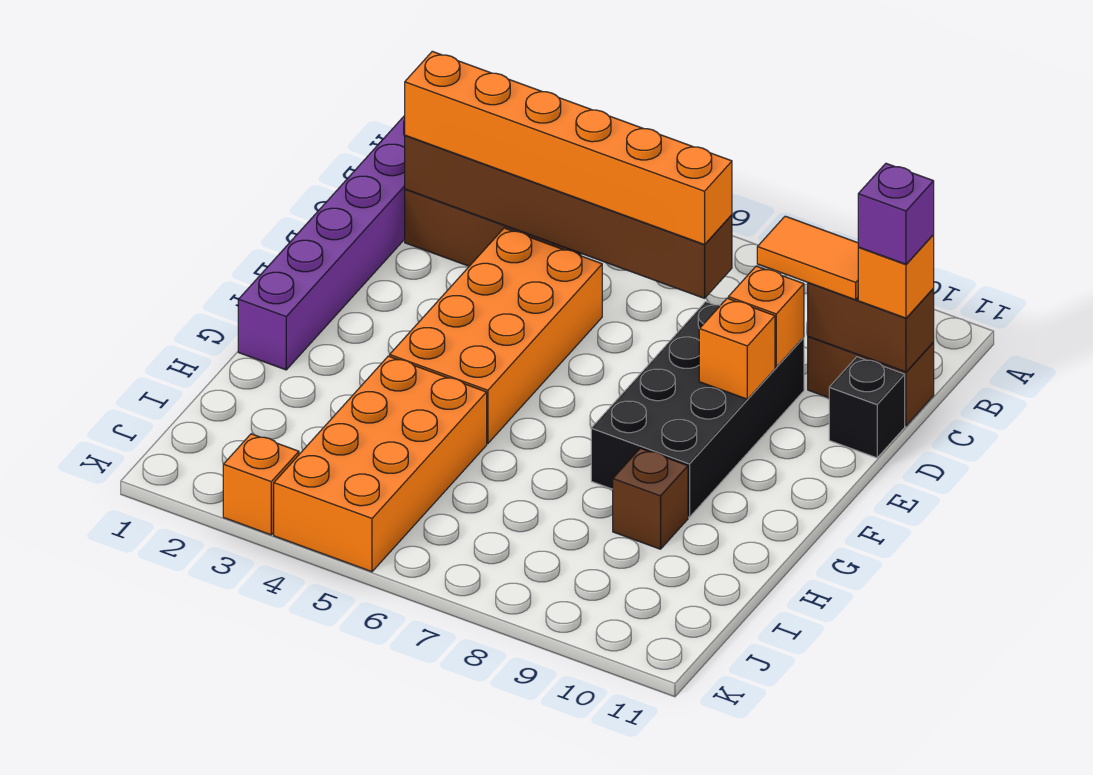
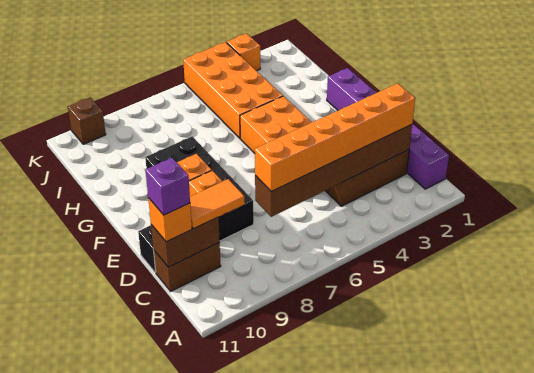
brown brick H9 level 1 -> brown brick K10 level 1

